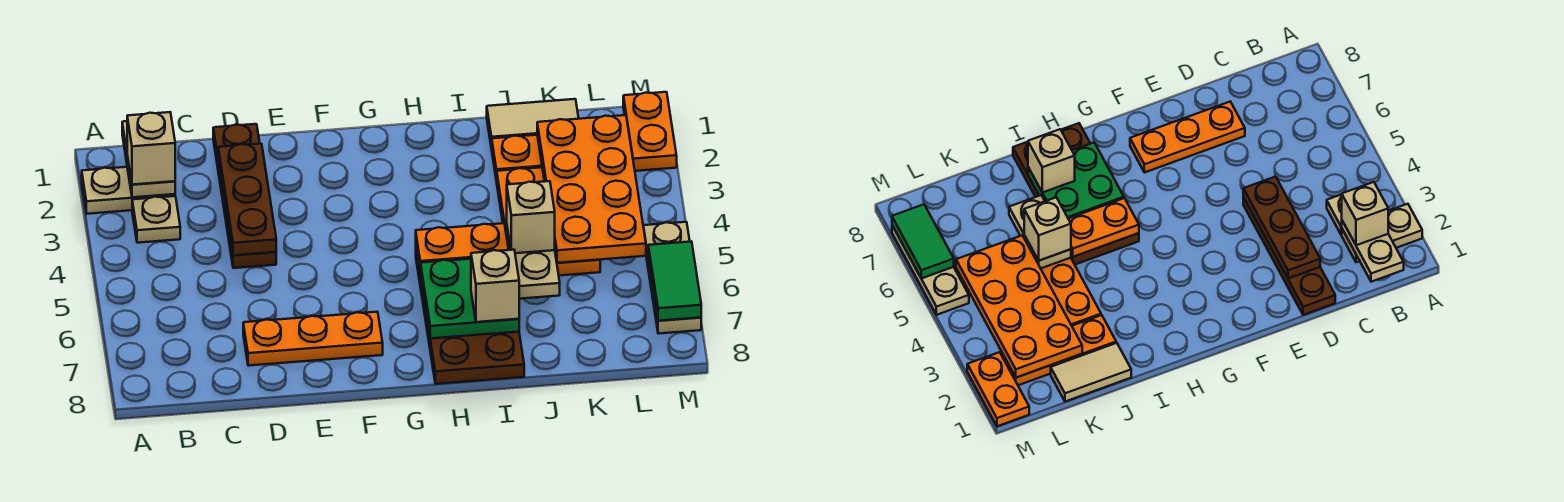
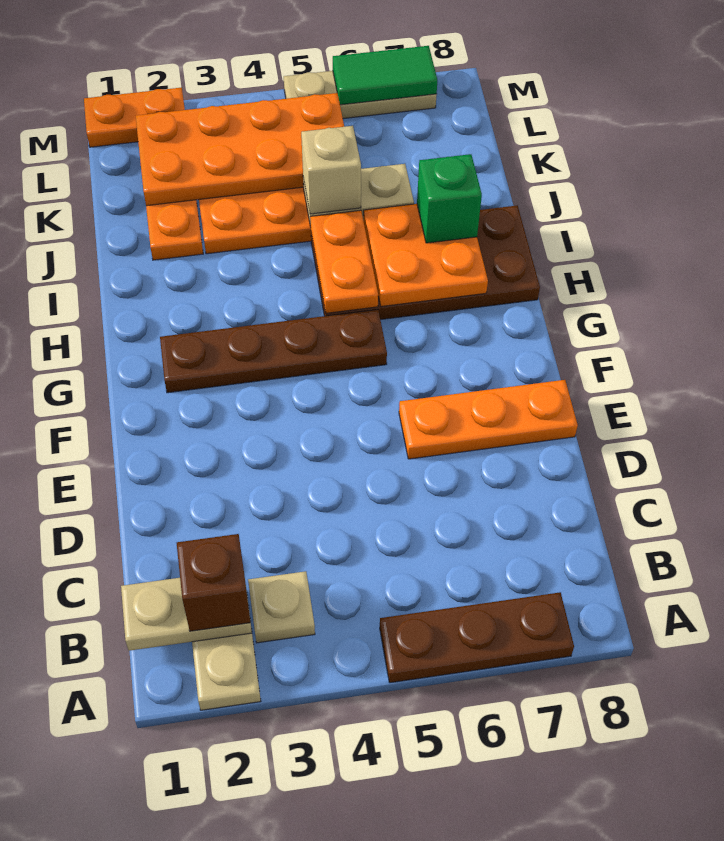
tan brick B2 level 3 -> brown brick B2 level 3
brown plate D1:D4 level 1 -> brown plate G2:G5 level 1
brown plate D2:D4 level 2 -> brown plate A5:A7 level 1
orange plate D7:F7 level 1 -> orange plate E6:E8 level 1
green plate H6:I7 level 2 -> orange plate H6:I7 level 2
tan brick I7 level 3 -> green brick I7 level 3
tan tile J1:K1 level 1 -> none

